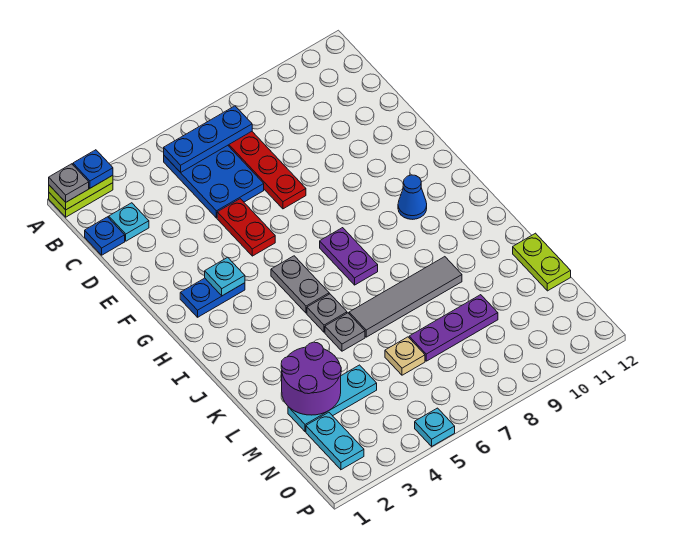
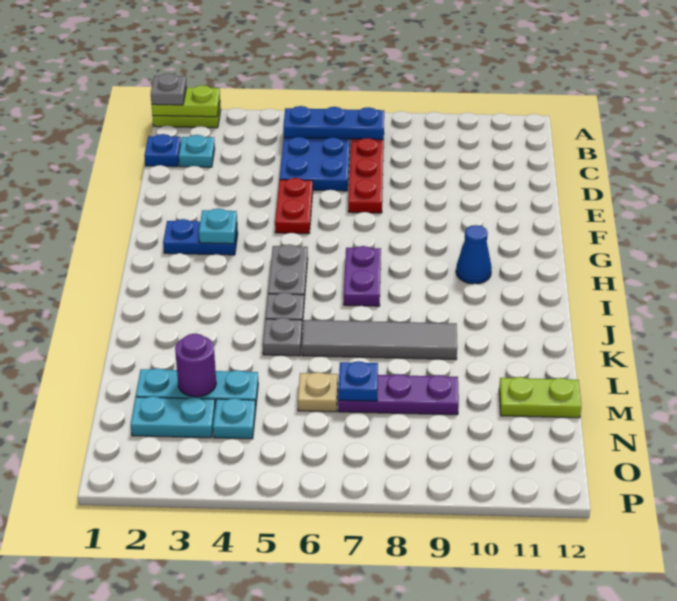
blue plate A2 level 3 -> blue plate M7 level 2
purple round brick L2:M3 level 2 -> purple round brick M3 level 2
lime plate L12:M12 level 1 -> lime plate M11:M12 level 1
cyan plate N2:O2 level 1 -> cyan plate N2:N3 level 1
cyan plate P5 level 1 -> cyan plate N4 level 1

